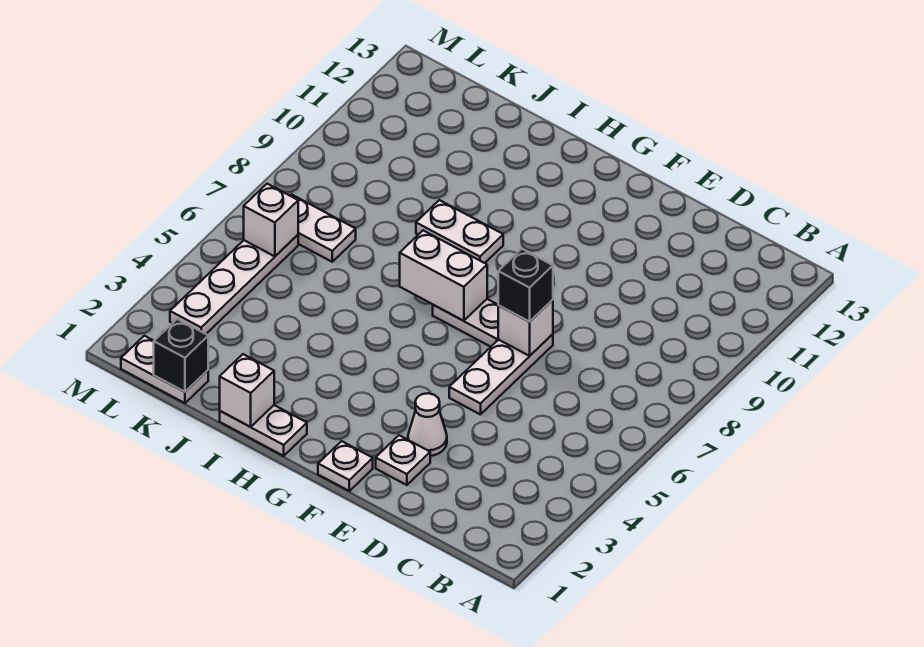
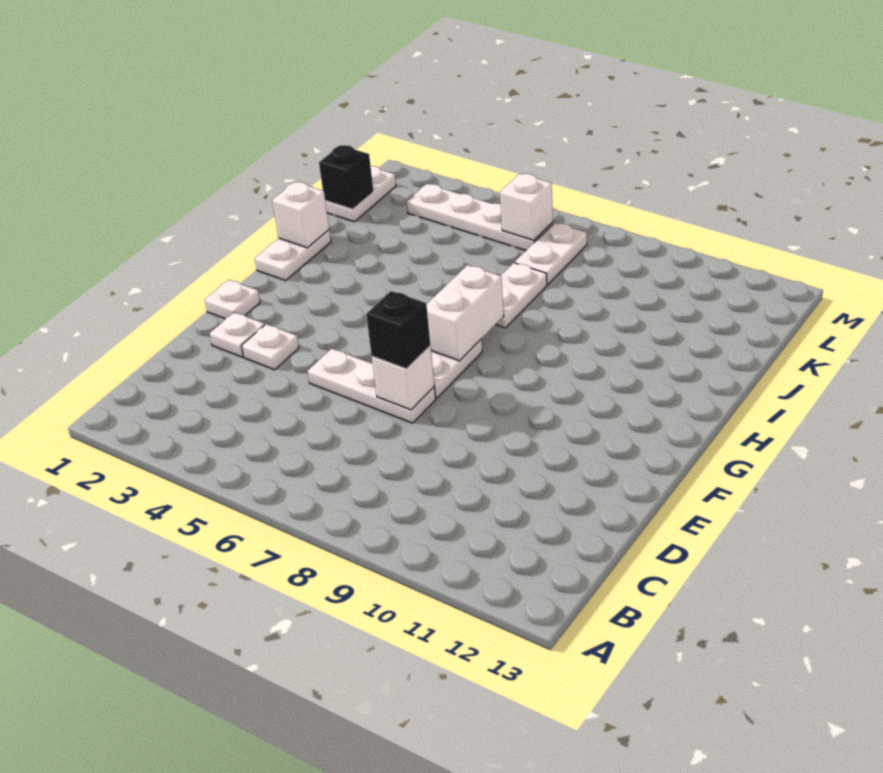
white cone E3 level 1 -> white plate E3 level 1
white plate H9:I9 level 1 -> white plate I7:J7 level 1

